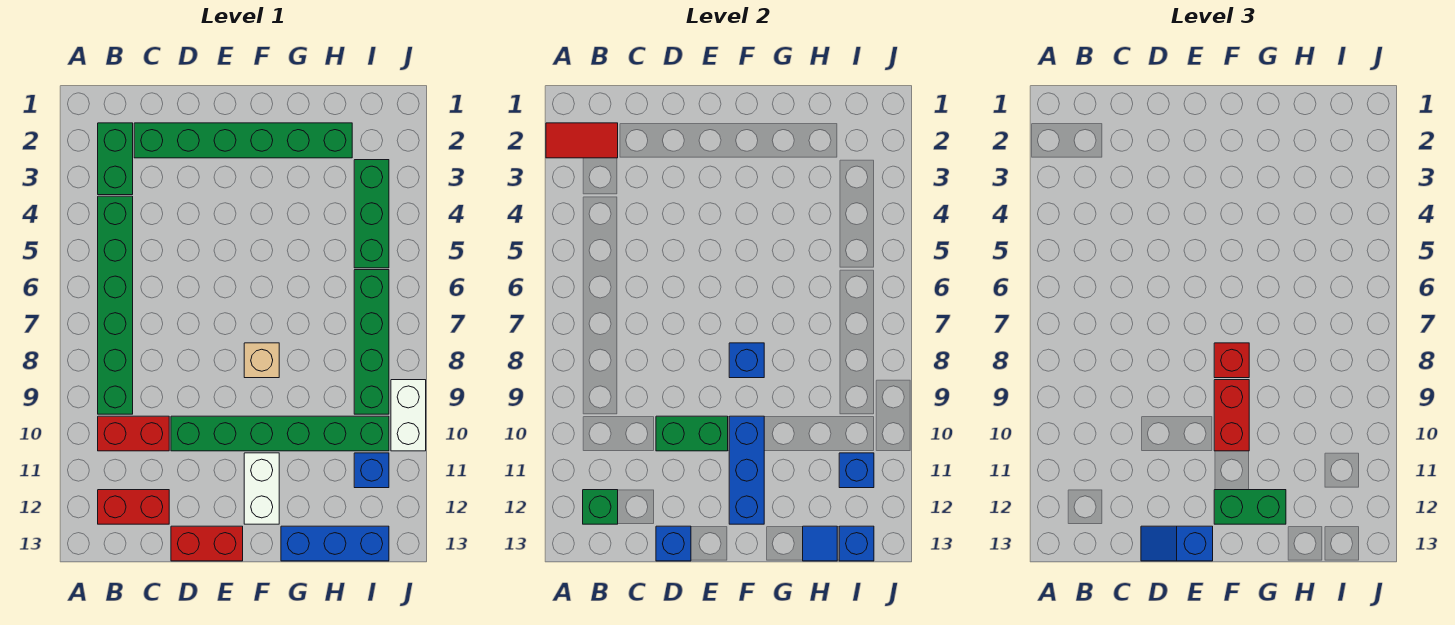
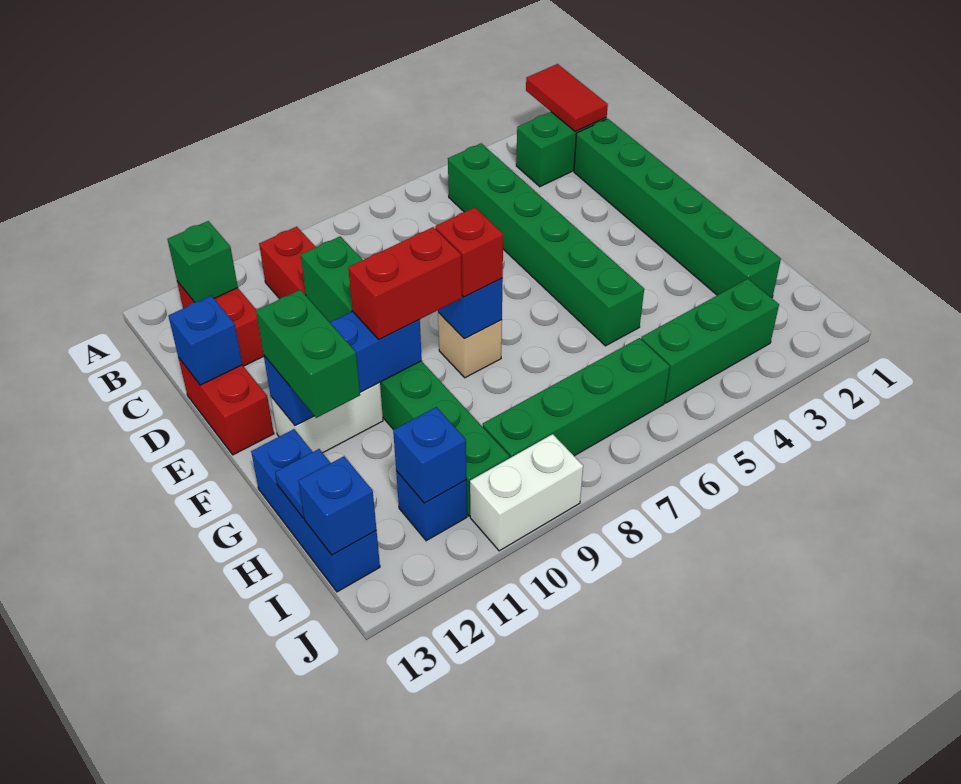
green brick B4:B9 level 1 -> green brick B5:G5 level 1
blue slope D13:E13 level 3 top E -> none

